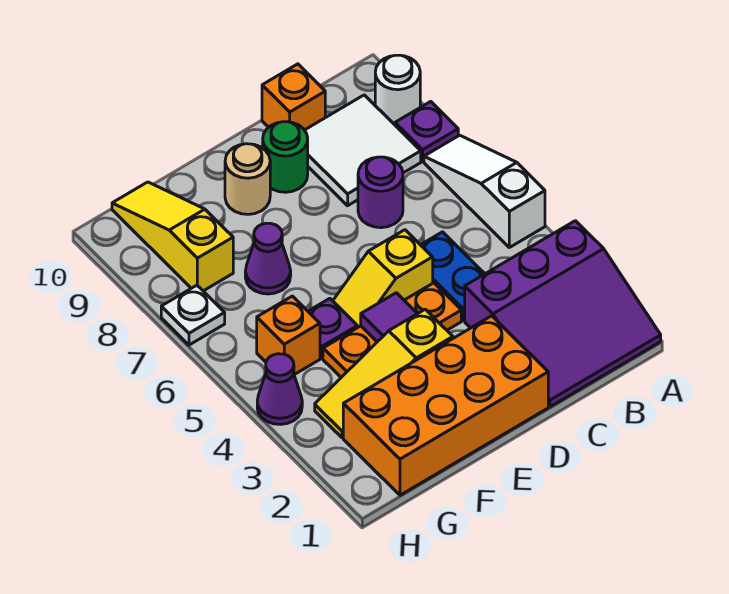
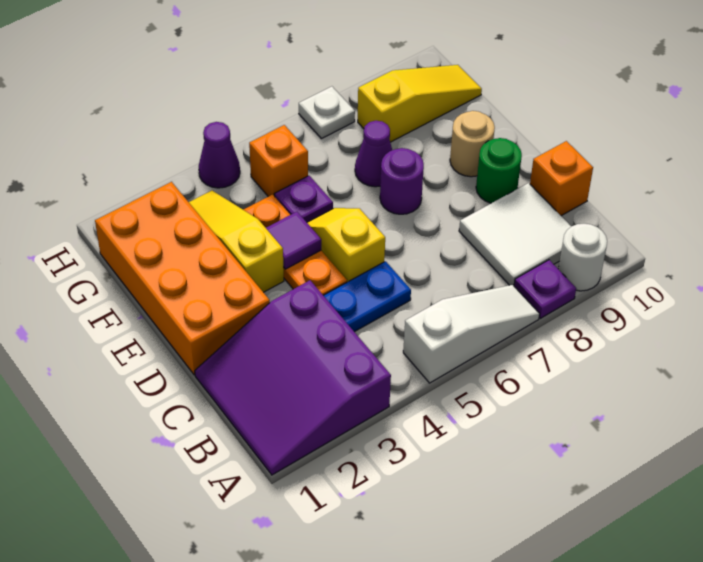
purple round brick C7 level 1 -> purple round brick E7 level 1

